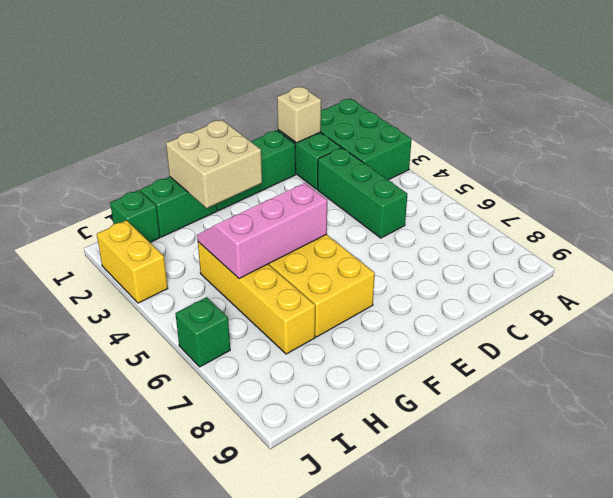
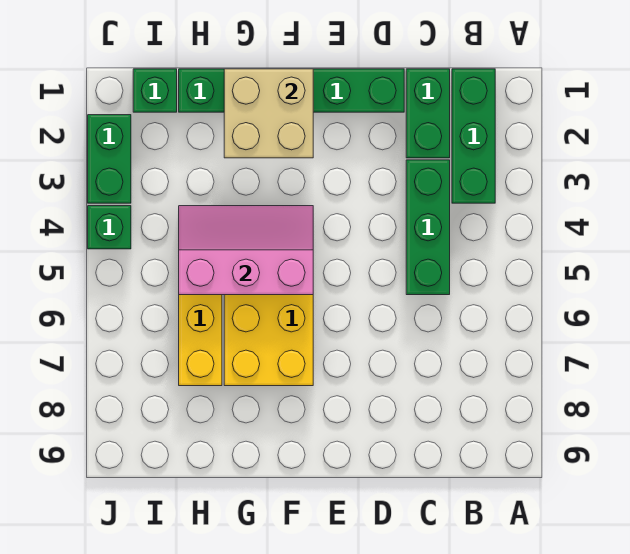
green brick A1:B3 level 1 -> green brick B1:B3 level 1
tan brick C1 level 2 -> none
yellow brick J2:J3 level 1 -> green brick J2:J3 level 1
green brick J6 level 1 -> green brick J4 level 1

